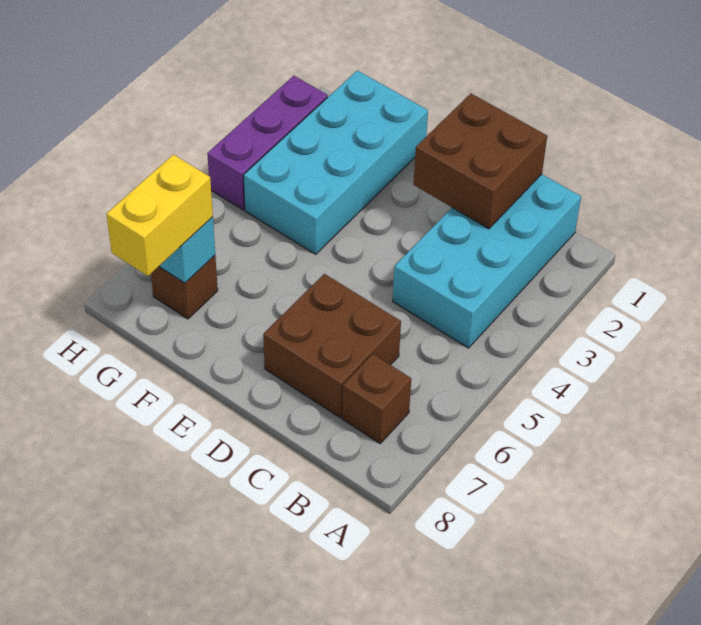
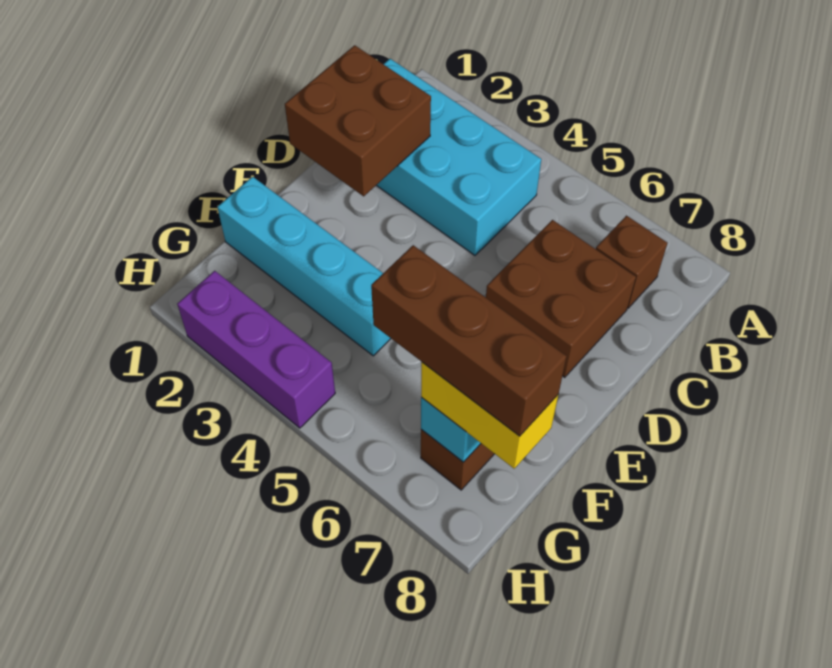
cyan brick F1:G4 level 1 -> cyan brick F1:F4 level 1
none -> brown brick G6:G8 level 4

